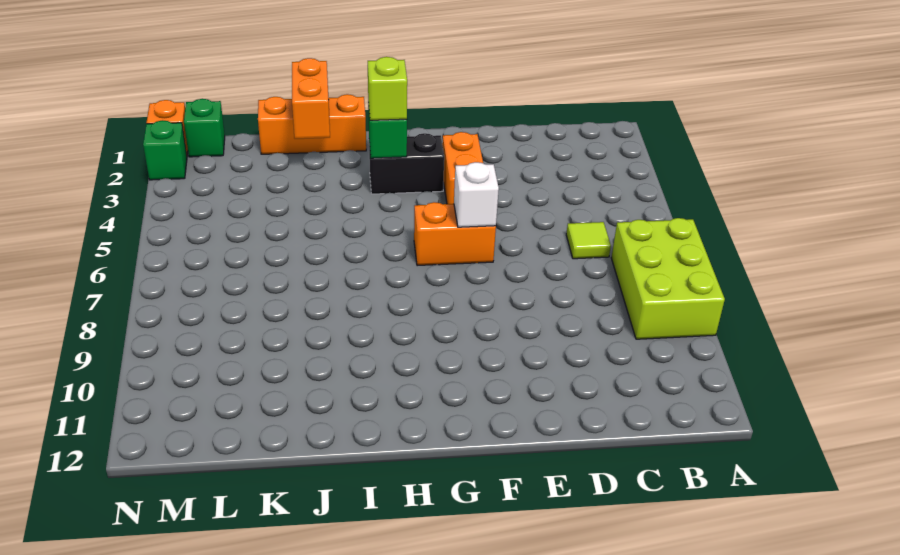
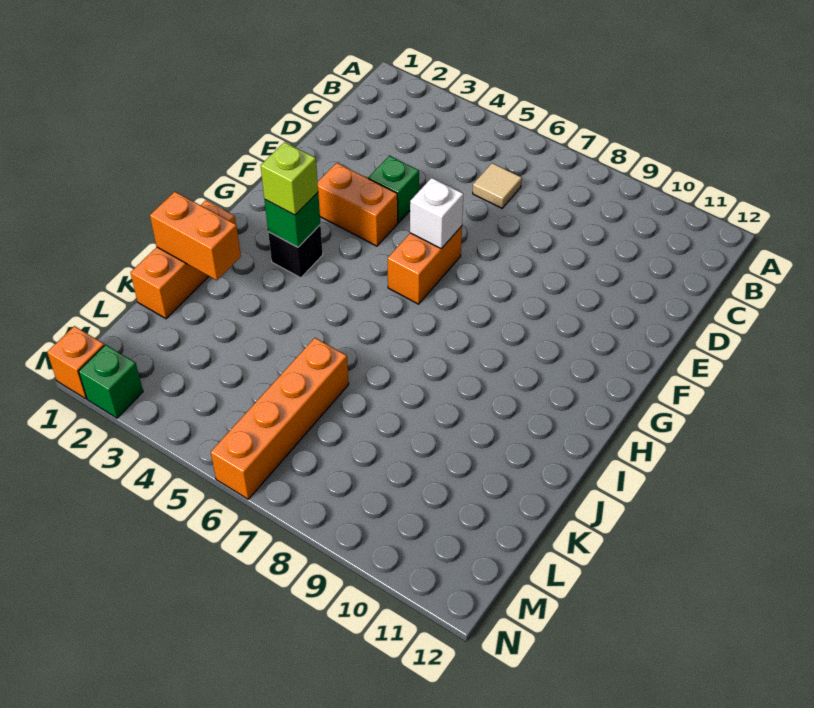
lime brick A7:B9 level 1 -> none
lime tile C6 level 1 -> tan tile C6 level 1
black brick G3:H3 level 1 -> black brick H3 level 1
none -> orange brick K6:N6 level 1
green brick M1 level 1 -> green brick E4 level 1

